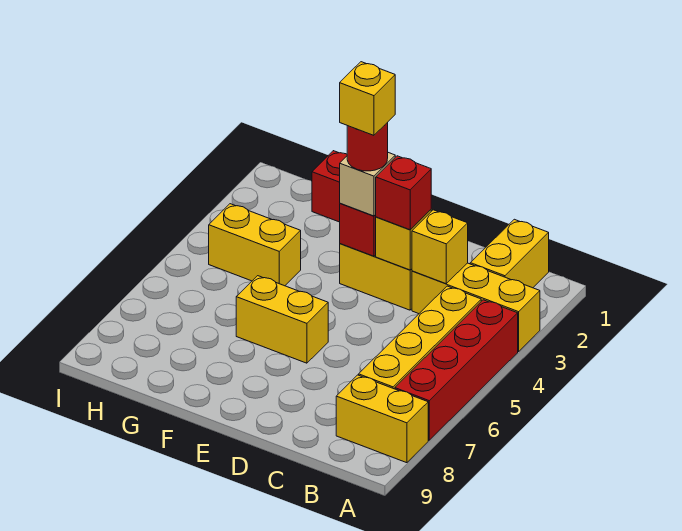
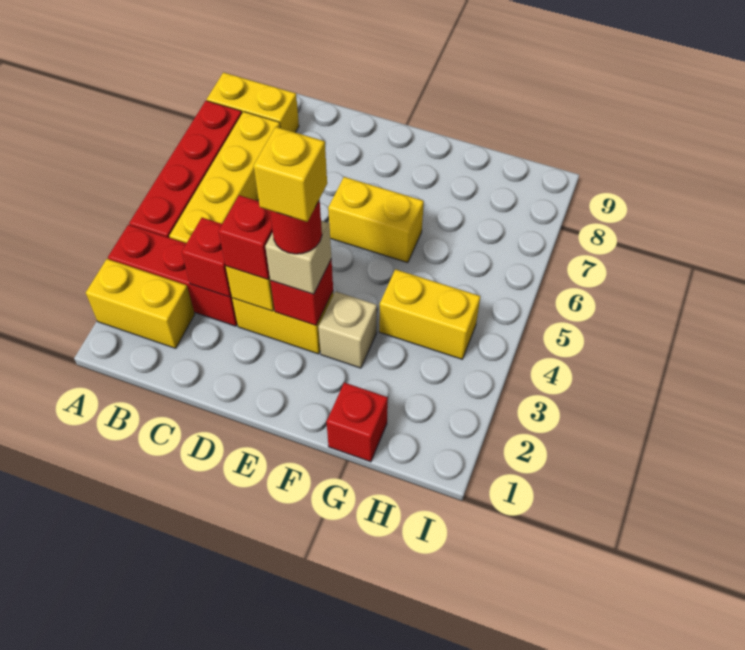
yellow brick A3:C3 level 1 -> red brick A3:C3 level 1
yellow brick B1:B2 level 1 -> yellow brick A2:B2 level 1
yellow brick C3 level 2 -> red brick C3 level 2
none -> tan brick F3 level 1

